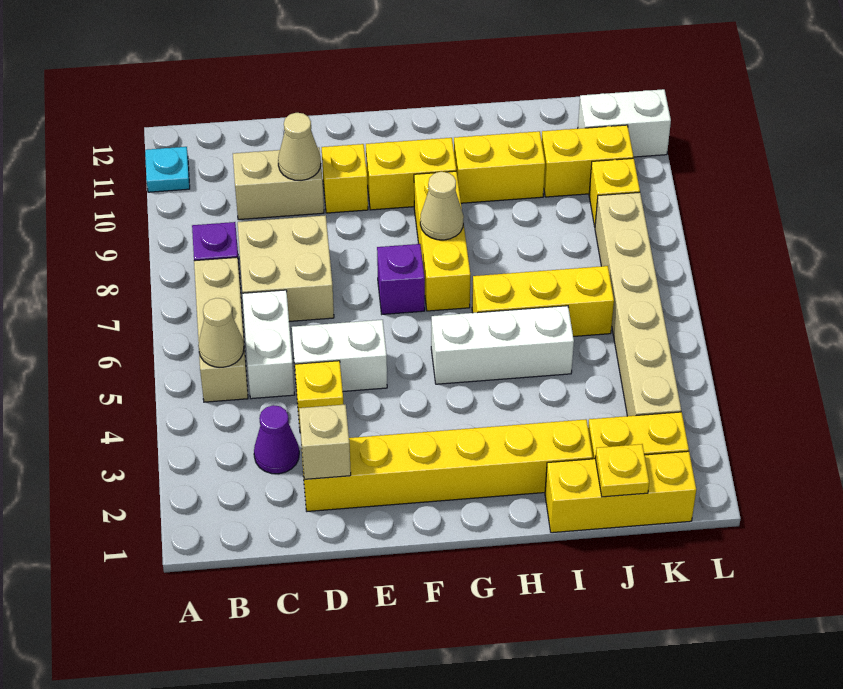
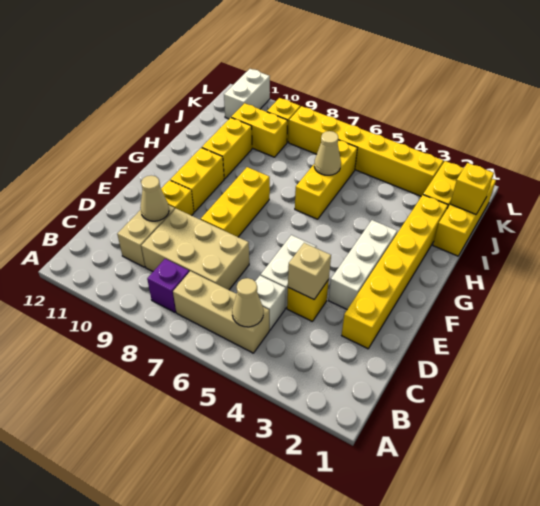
cyan plate A11 level 1 -> none
purple cone C3 level 1 -> none
white brick C5:C6 level 1 -> white brick C5 level 1
tan brick C7:D8 level 1 -> tan brick C7:D9 level 1
tan brick D2 level 2 -> tan brick D4 level 2
purple brick F7 level 1 -> none
white brick G5:I5 level 1 -> white brick E3:G3 level 1
yellow brick G7:G9 level 1 -> yellow brick E8:G8 level 1
tan cone G8 level 2 -> tan cone I6 level 2
yellow plate J1 level 2 -> yellow brick J1 level 2
yellow brick J10:K10 level 1 -> yellow brick J9:J10 level 1
tan brick K3:K8 level 1 -> yellow brick K3:K8 level 1

